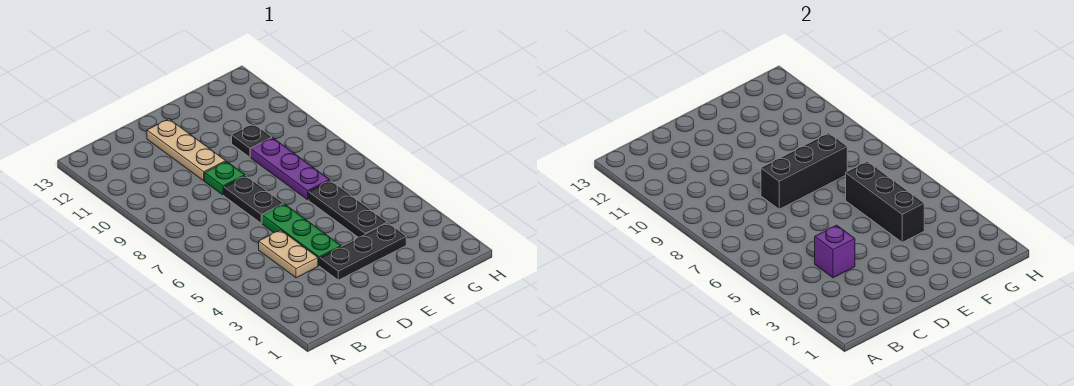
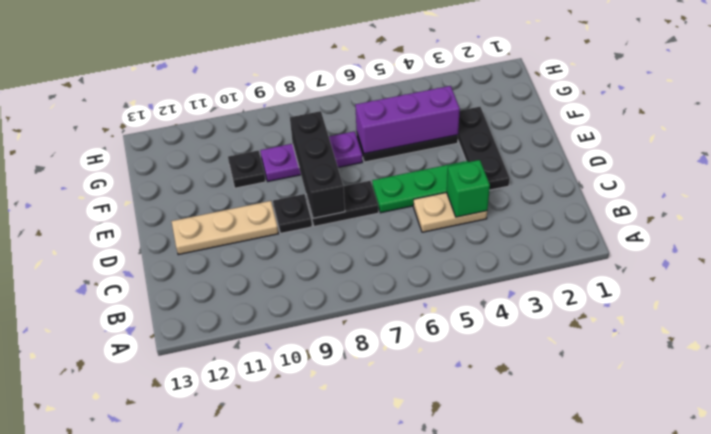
purple brick C4 level 2 -> green brick C4 level 2
green plate D9 level 1 -> black plate D9 level 1
black brick F4:F6 level 2 -> purple brick F4:F6 level 2

